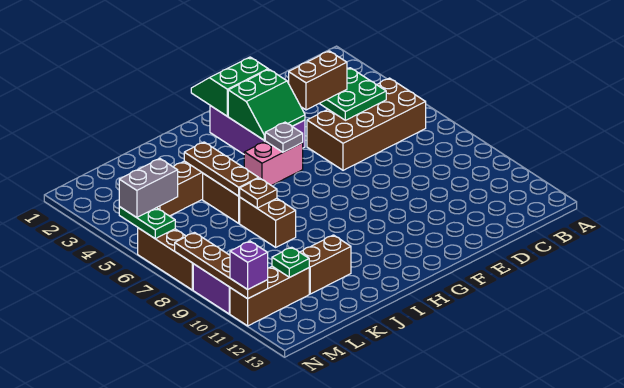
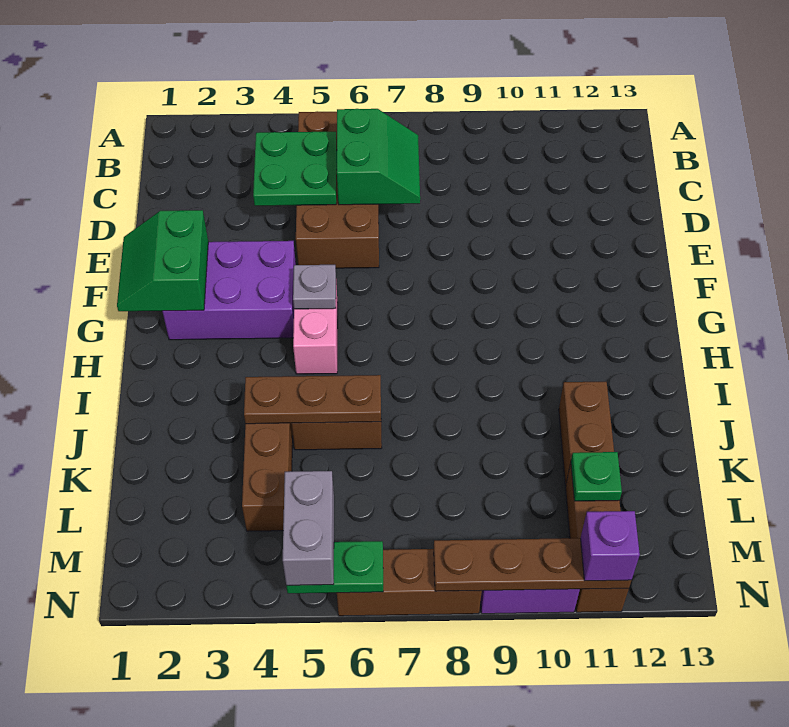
brown brick D4:E4 level 3 -> none
green slope F3:G4 level 2 top 3 -> green slope C6:D7 level 2 top 6
brown brick J7:J8 level 1 -> none
brown plate J7 level 2 -> none

